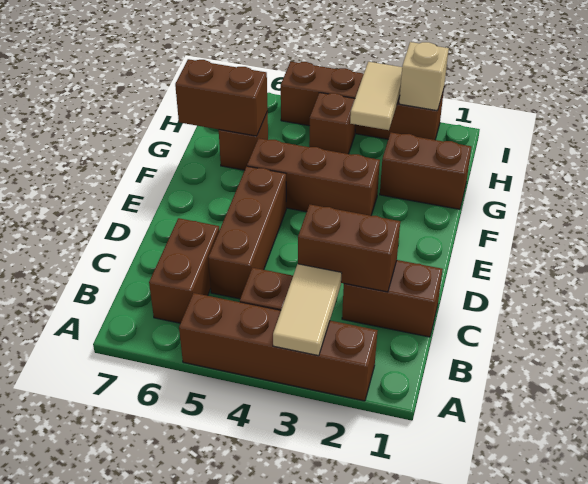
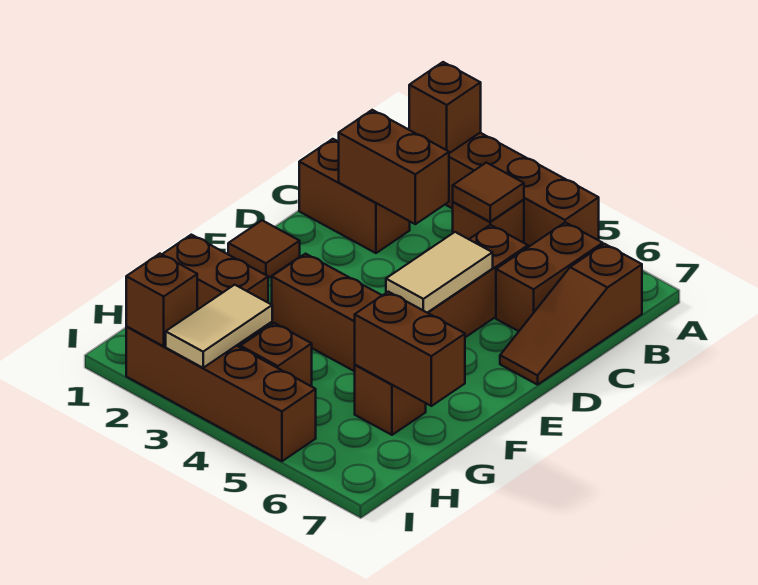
none -> brown brick A2 level 2
tan tile A3:B3 level 2 -> tan tile D5:E5 level 2
none -> brown tile B4 level 2
none -> brown slope B7:D7 level 1 top B
none -> brown tile E1 level 1
tan brick I2 level 2 -> brown brick I2 level 2

